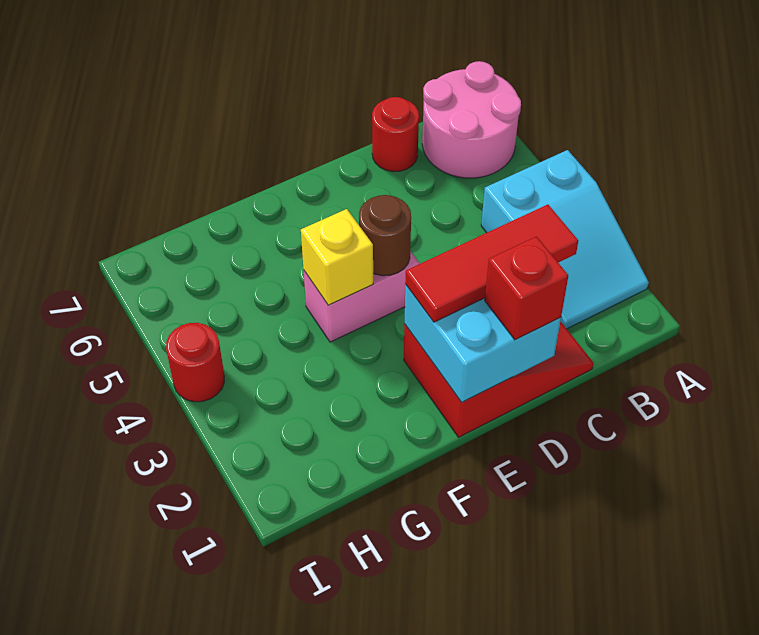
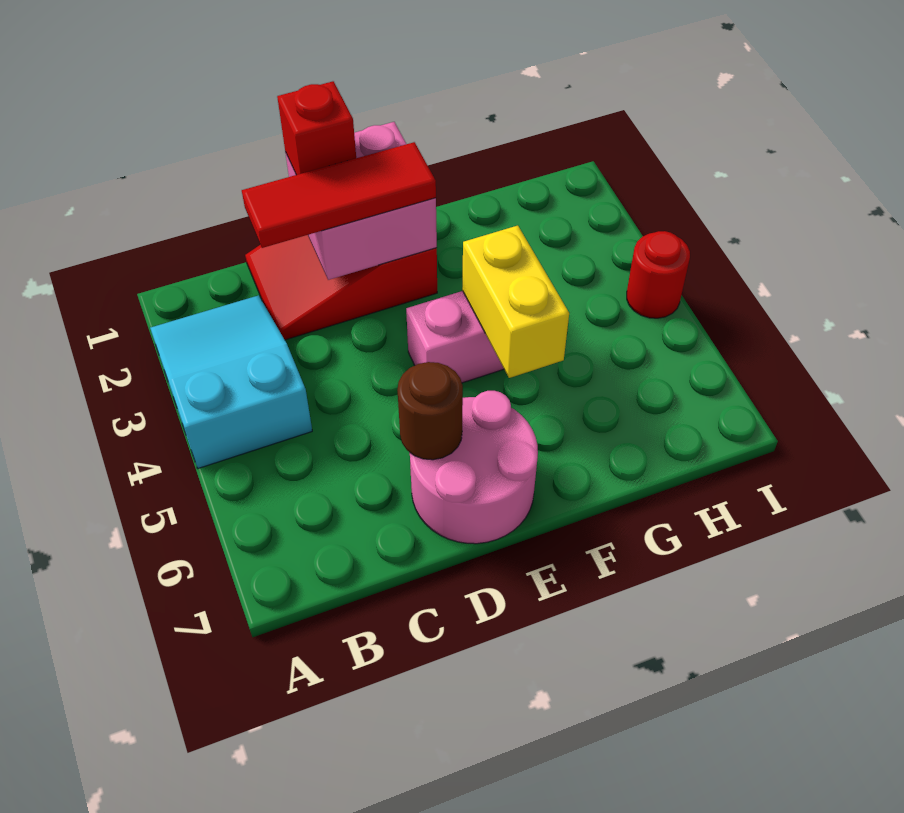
pink round brick A6:B7 level 1 -> pink round brick D6:E7 level 1
red round brick C7 level 1 -> none
cyan brick D1:E2 level 2 -> pink brick D1:E2 level 2
brown round brick E4 level 2 -> brown round brick D6 level 2
yellow brick F4 level 2 -> yellow brick F4:F5 level 2

